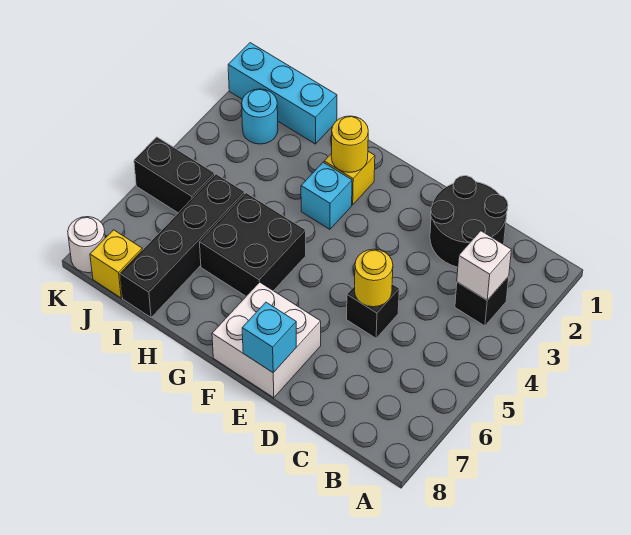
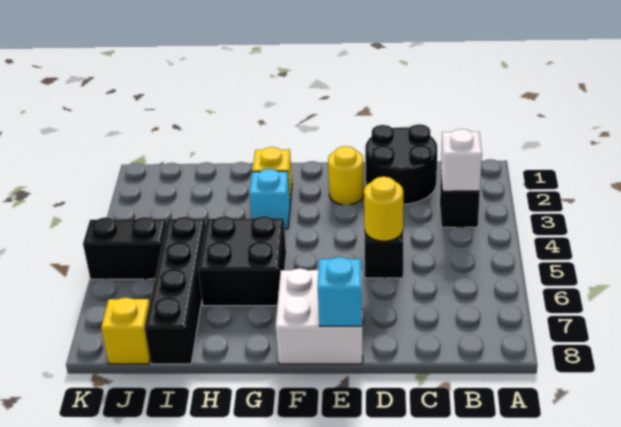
yellow round brick G2 level 2 -> yellow round brick E2 level 1
cyan brick I1:K1 level 1 -> none
cyan round brick J2 level 1 -> none
white round brick K8 level 1 -> none

